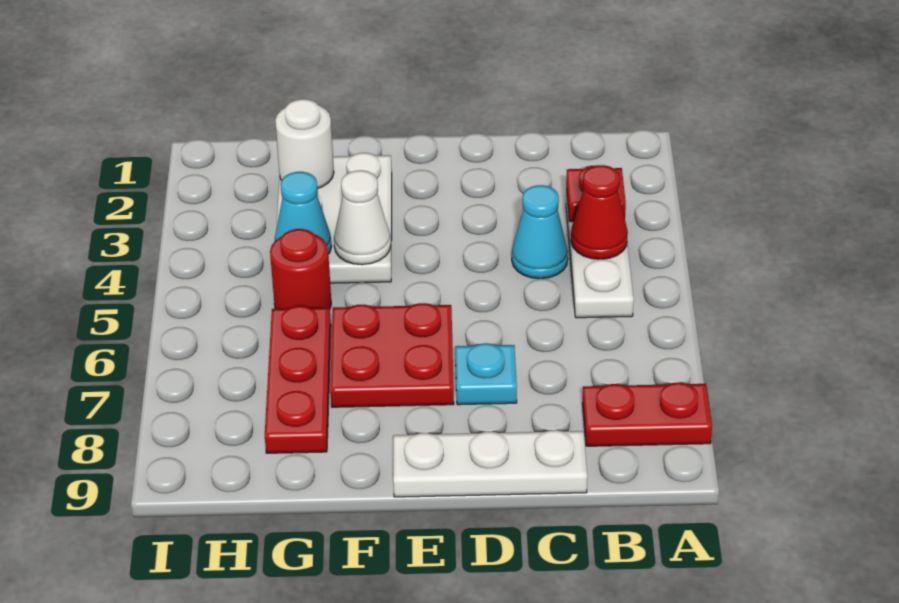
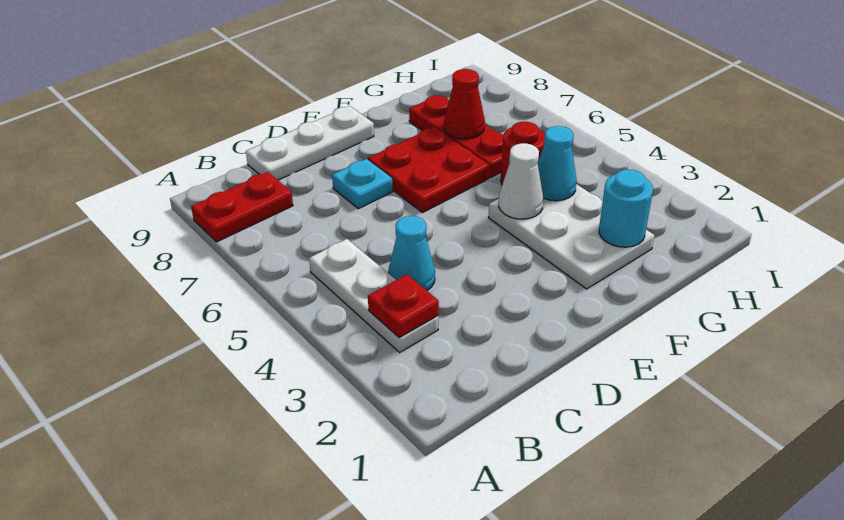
red cone B4 level 2 -> red cone G7 level 2
white round brick G2 level 2 -> cyan round brick G2 level 2

